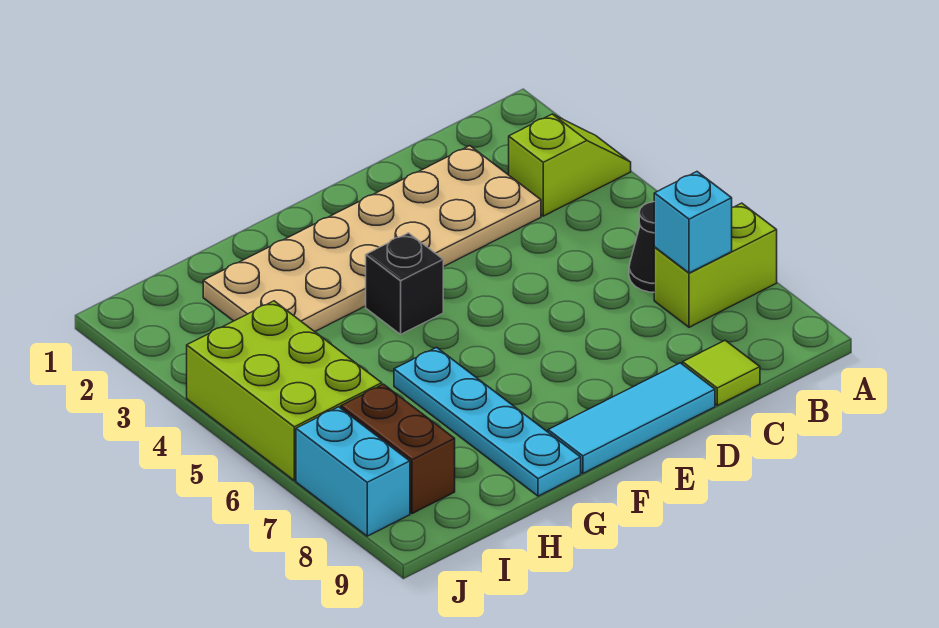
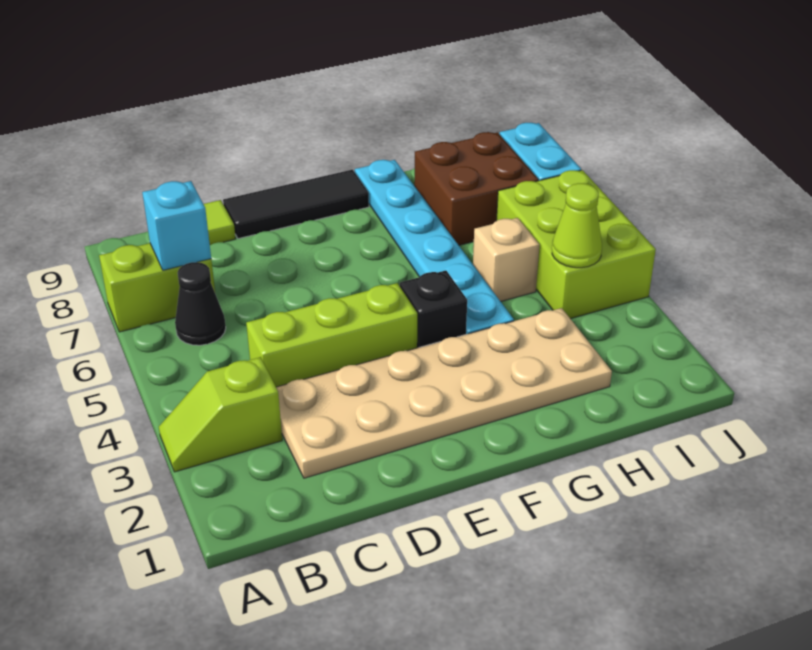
none -> lime brick C4:E4 level 1
cyan tile D9:F9 level 1 -> black tile D9:F9 level 1
cyan plate G6:G9 level 1 -> cyan plate G4:G9 level 1
none -> tan brick H5 level 1
none -> lime cone I4 level 2
brown brick I7:I8 level 1 -> brown brick H7:I8 level 1

